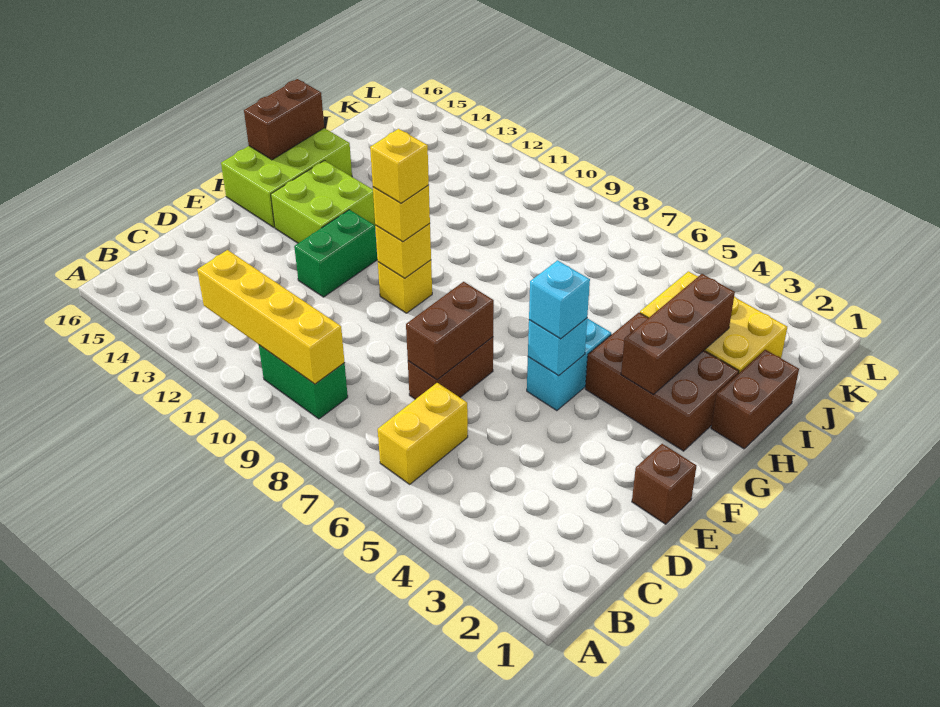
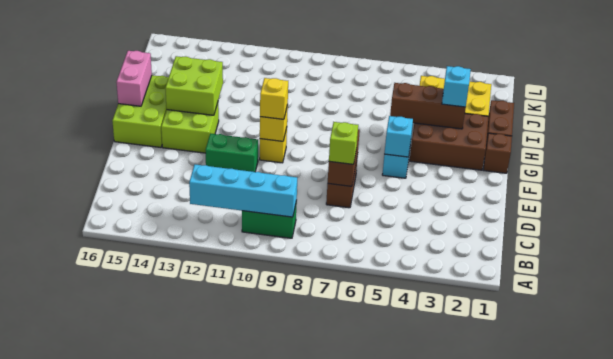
yellow brick B6:C6 level 1 -> none
yellow brick B9:B12 level 2 -> cyan brick B9:B12 level 2
none -> lime brick D7 level 3
brown brick E1 level 1 -> brown brick G1 level 1
green brick E12:F12 level 1 -> green brick E11:E12 level 1
cyan brick F5 level 3 -> cyan brick H3 level 3
yellow brick F10 level 4 -> none
brown brick G3:I3 level 2 -> brown brick H3:H5 level 2
none -> lime brick G13:H14 level 2
brown brick G16:H16 level 2 -> pink brick G16:H16 level 2

